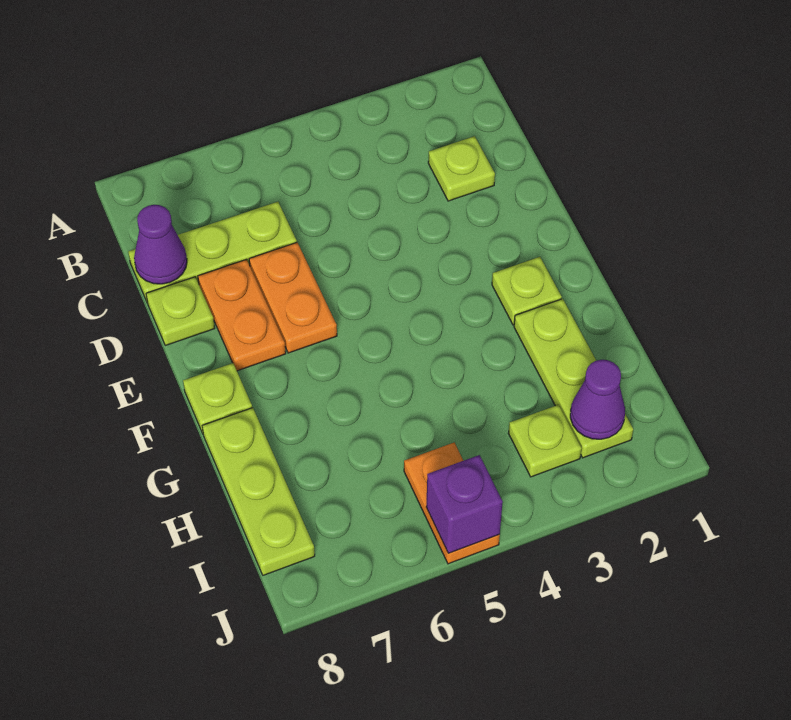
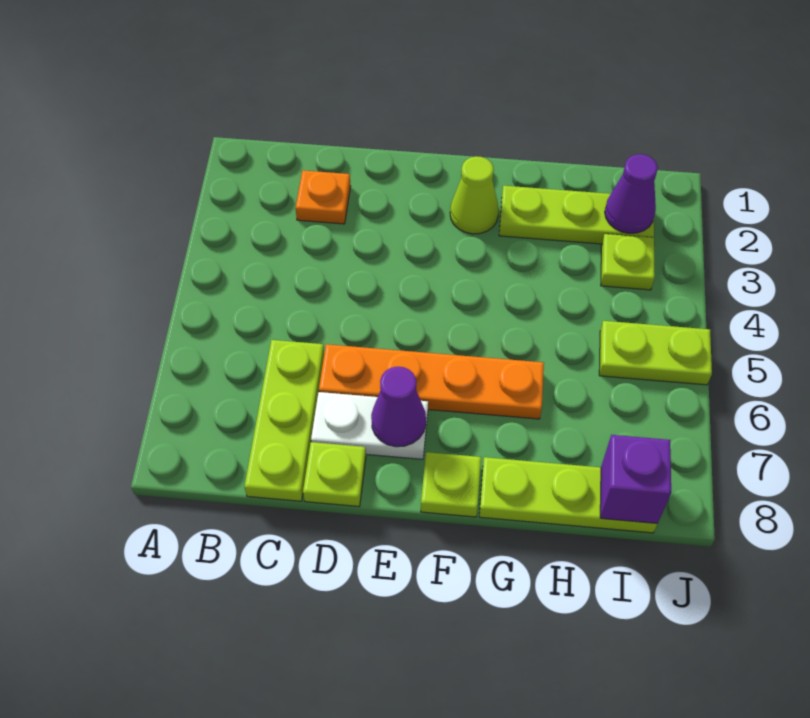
lime plate C2 level 1 -> orange plate C2 level 1
purple cone C8 level 2 -> purple cone E7 level 2
orange plate D6:E6 level 1 -> orange plate D6:G6 level 1
orange plate D7:E7 level 1 -> white plate D7:E7 level 1
lime plate F2 level 1 -> lime cone F2 level 1
orange plate I5:J5 level 1 -> lime plate I5:J5 level 1
purple brick J5 level 2 -> purple brick I8 level 2

